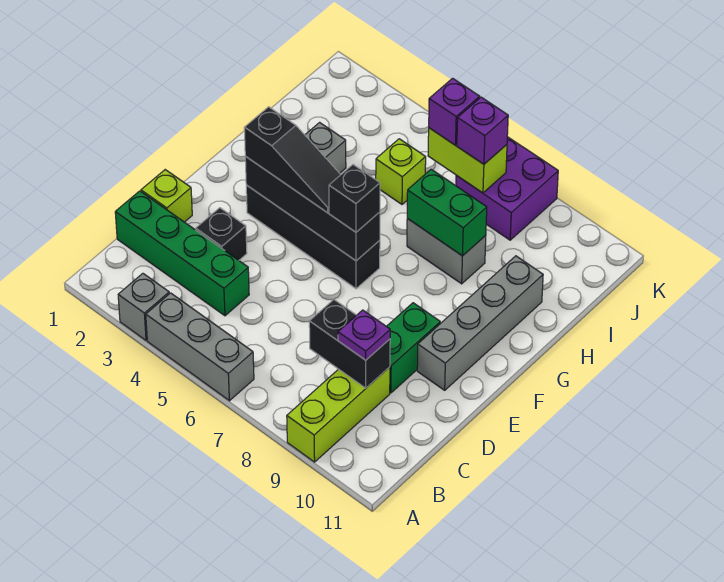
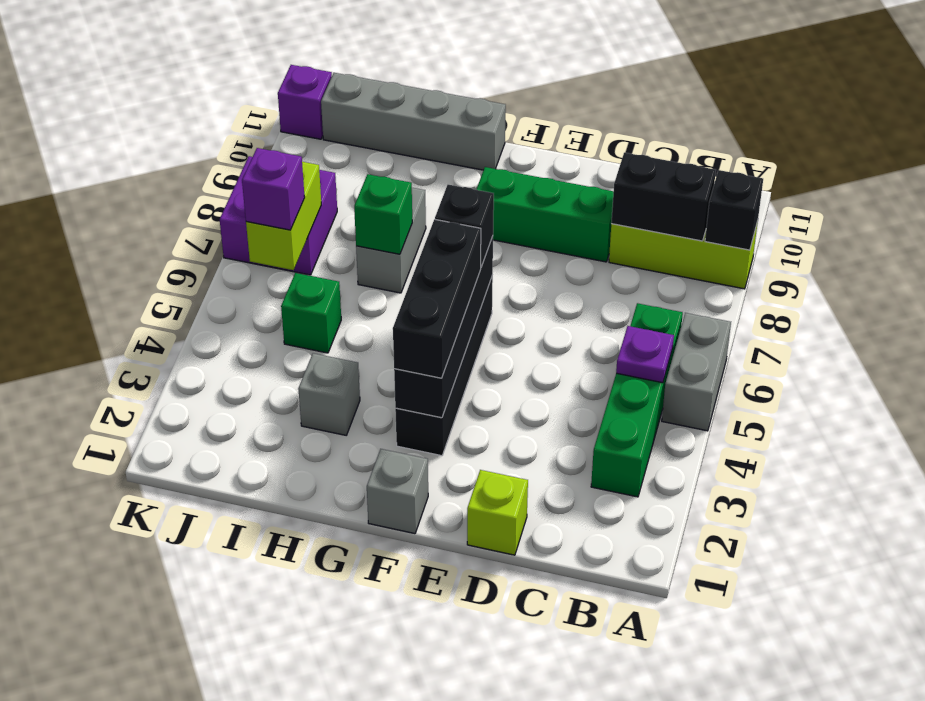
grey brick A3 level 1 -> grey brick F1 level 1
grey brick A4:A6 level 1 -> grey brick A5:A6 level 1
green brick C1:C4 level 1 -> green brick B3:B6 level 1
black brick C8:C9 level 2 -> black brick B9:C9 level 2
purple plate C9 level 3 -> purple plate B5 level 2
black brick D3 level 1 -> black brick A9 level 2
green brick D9:E9 level 1 -> green brick D9:F9 level 1
grey brick E10:H10 level 1 -> grey brick G11:J11 level 1
black slope F3:F5 level 3 top 3 -> black brick F3:F5 level 3
green brick H7:H8 level 2 -> green brick H7 level 2
lime brick I5 level 1 -> green brick I5 level 1
purple brick J7 level 3 -> purple brick K11 level 1

